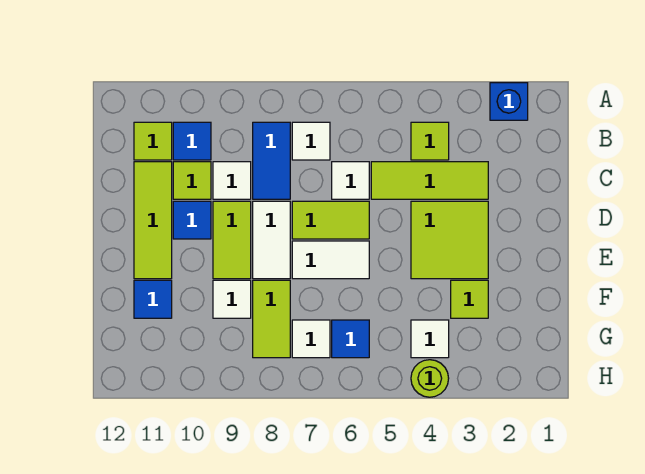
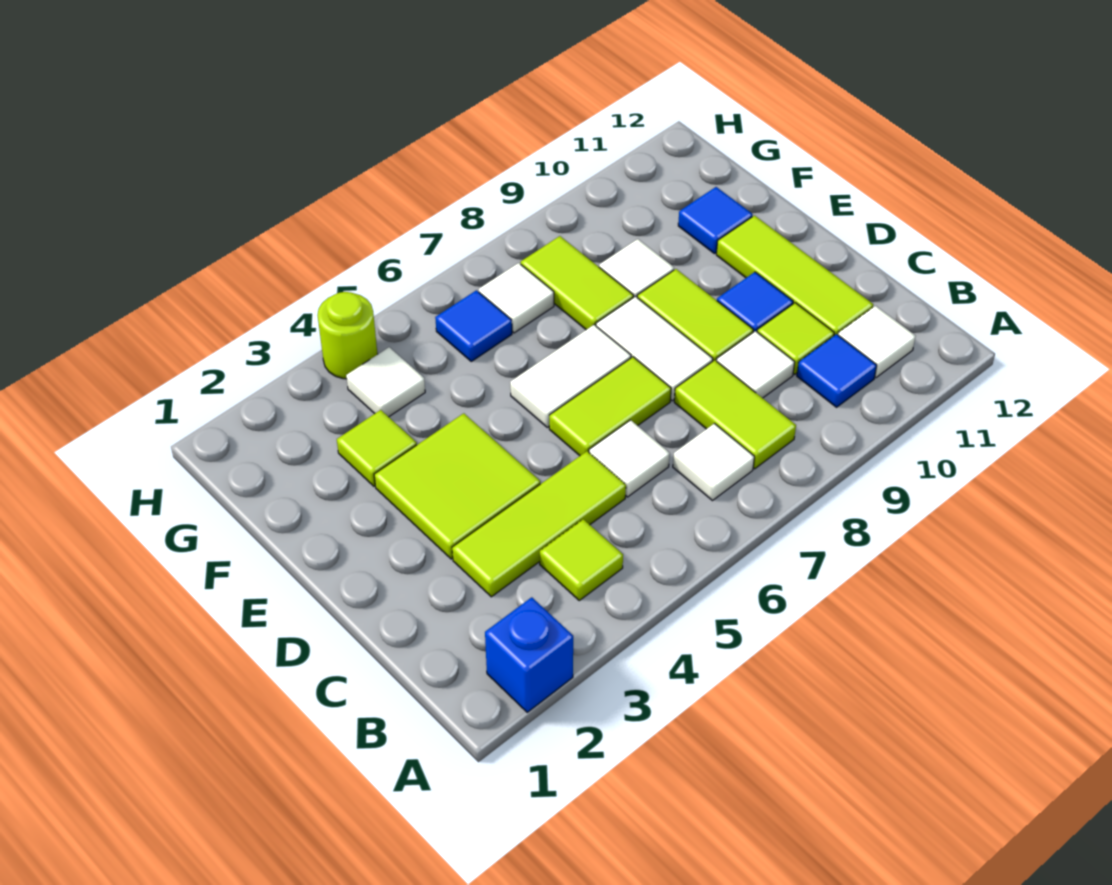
blue tile B8:C8 level 1 -> lime tile B8:C8 level 1
lime tile B11 level 1 -> white tile B11 level 1

